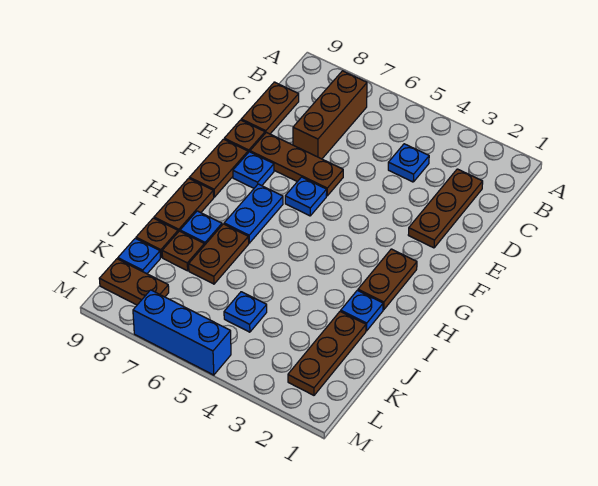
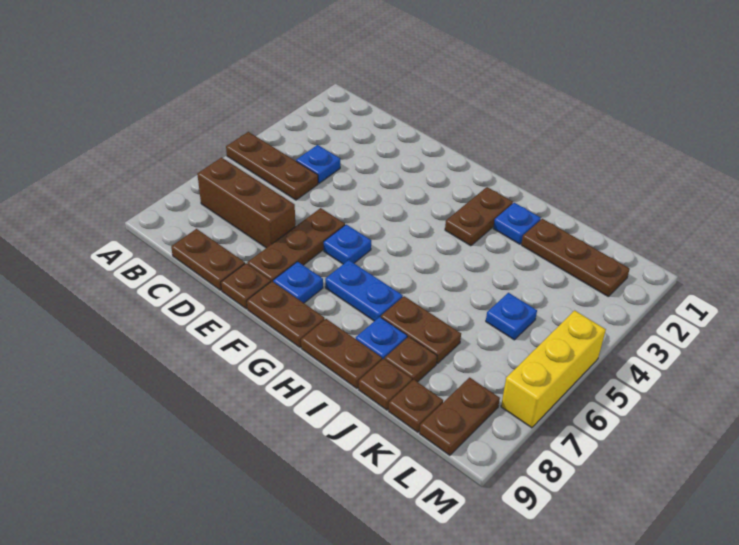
brown plate C2:E2 level 1 -> brown plate A5:C5 level 1
brown plate G2:H2 level 1 -> brown plate H2:H3 level 1
blue plate K9 level 1 -> brown plate K9 level 1
blue brick M5:M7 level 1 -> yellow brick M5:M7 level 1

